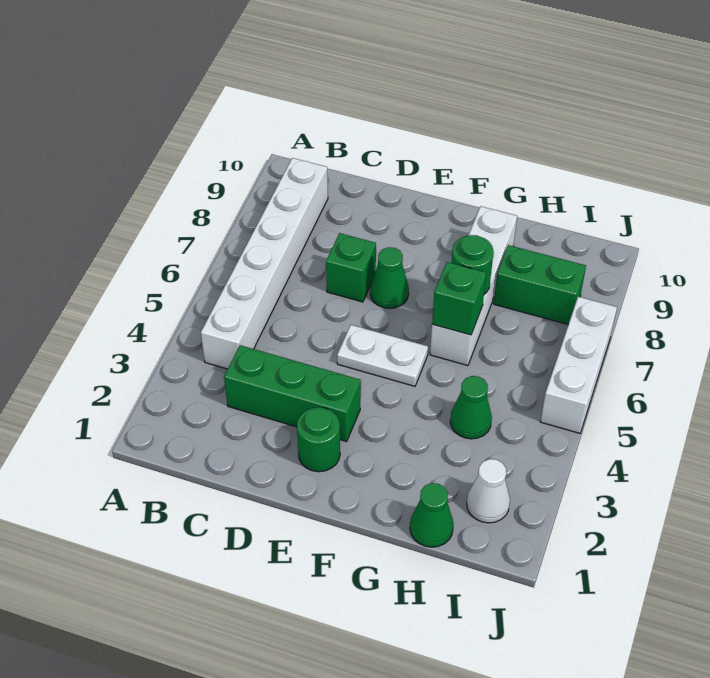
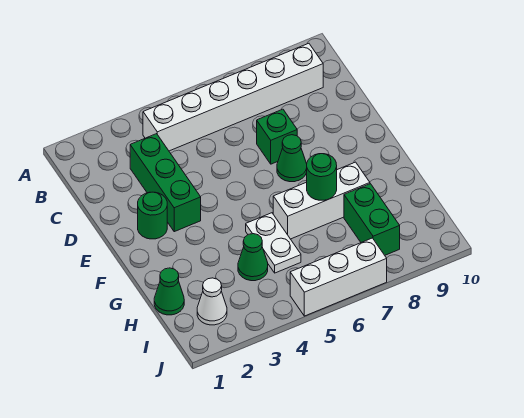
white plate E5:F5 level 1 -> white plate G5:H5 level 1
white brick G6:G9 level 1 -> white brick G6:G8 level 1
green brick G6 level 2 -> none

